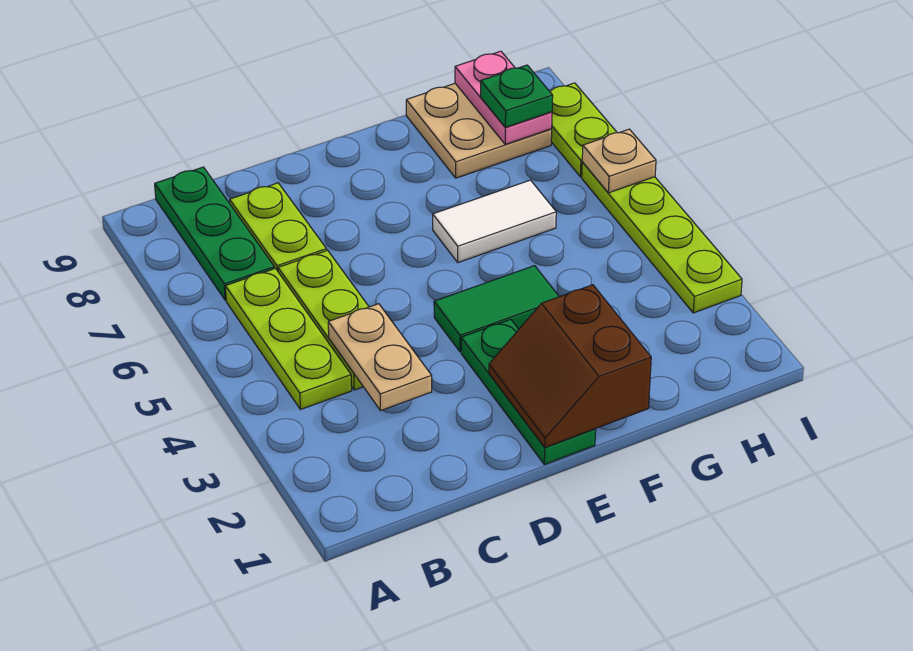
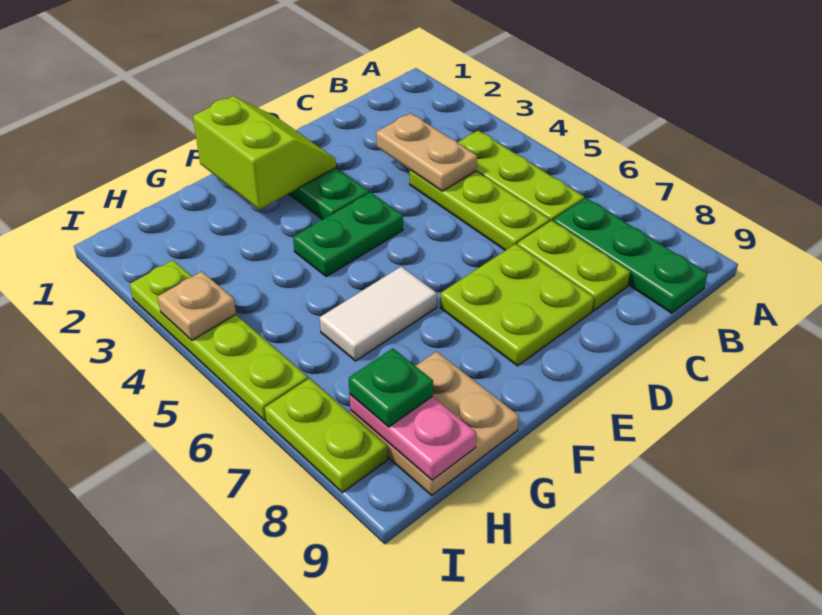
none -> lime plate D7:E8 level 1
brown slope E1:F2 level 2 top F -> lime slope E1:F2 level 2 top F
green tile E4:F4 level 1 -> green plate E4:F4 level 1
tan plate I6 level 2 -> tan plate I4 level 2

